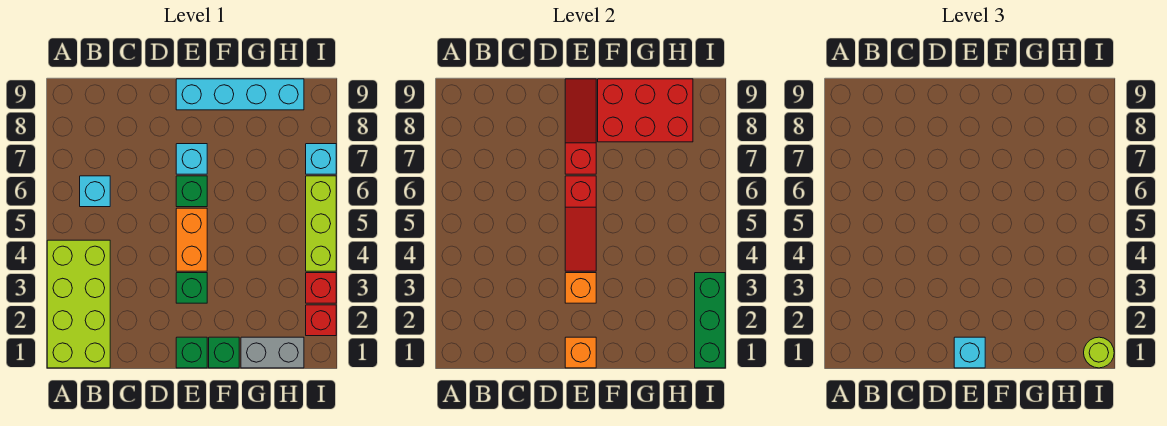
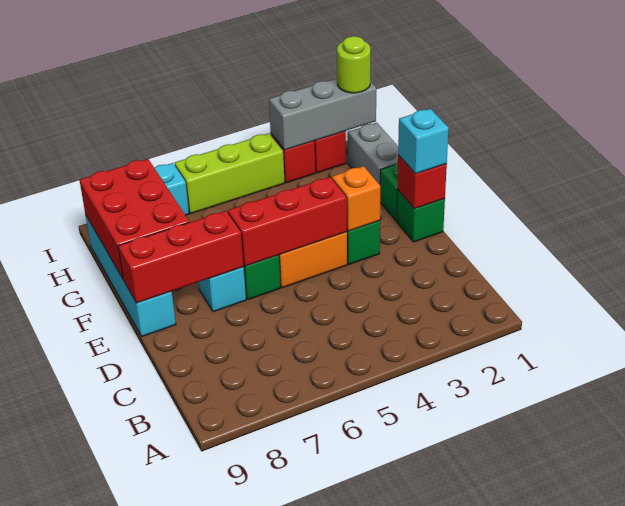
lime brick A1:B4 level 1 -> none
cyan brick B6 level 1 -> none
orange brick E1 level 2 -> red brick E1 level 2
red slope E4:E6 level 2 top 6 -> red brick E4:E6 level 2
red slope E7:E9 level 2 top 7 -> red brick E7:E9 level 2
green brick I1:I3 level 2 -> grey brick I1:I3 level 2

